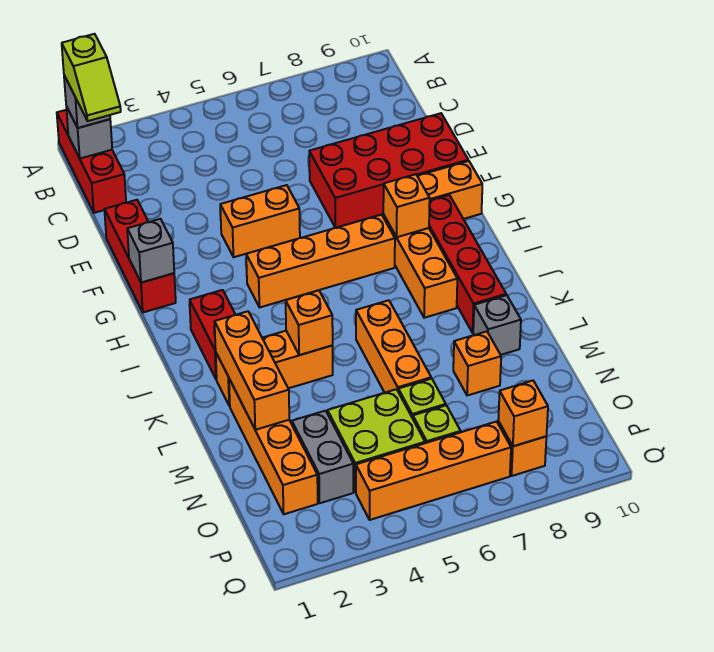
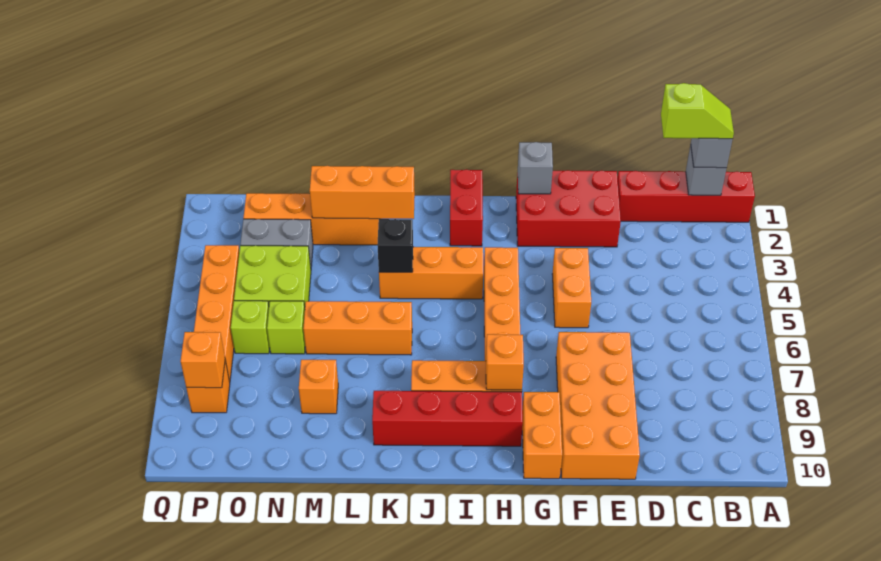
red brick A1:C1 level 1 -> red brick A1:D1 level 1
lime slope B1:C1 level 4 top B -> lime slope B1:C1 level 4 top C
red brick E1:G1 level 1 -> red brick E1:G2 level 1
red brick E7:F10 level 1 -> orange brick E7:F10 level 1
red brick I2:J2 level 1 -> red brick I1:I2 level 1
orange brick K2:K4 level 1 -> orange brick I4:K4 level 1
orange brick K4 level 2 -> black brick K4 level 2
grey brick L9 level 1 -> none

